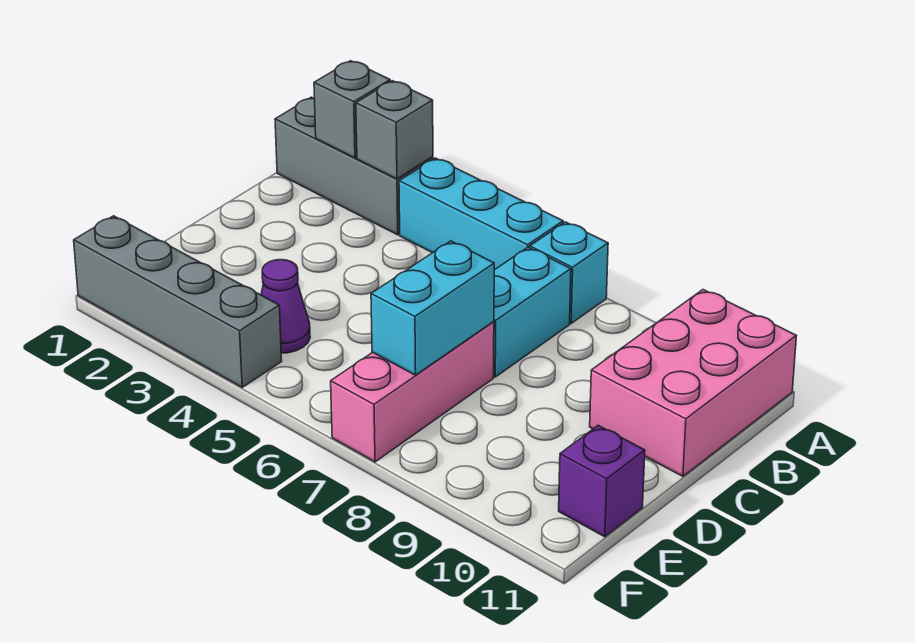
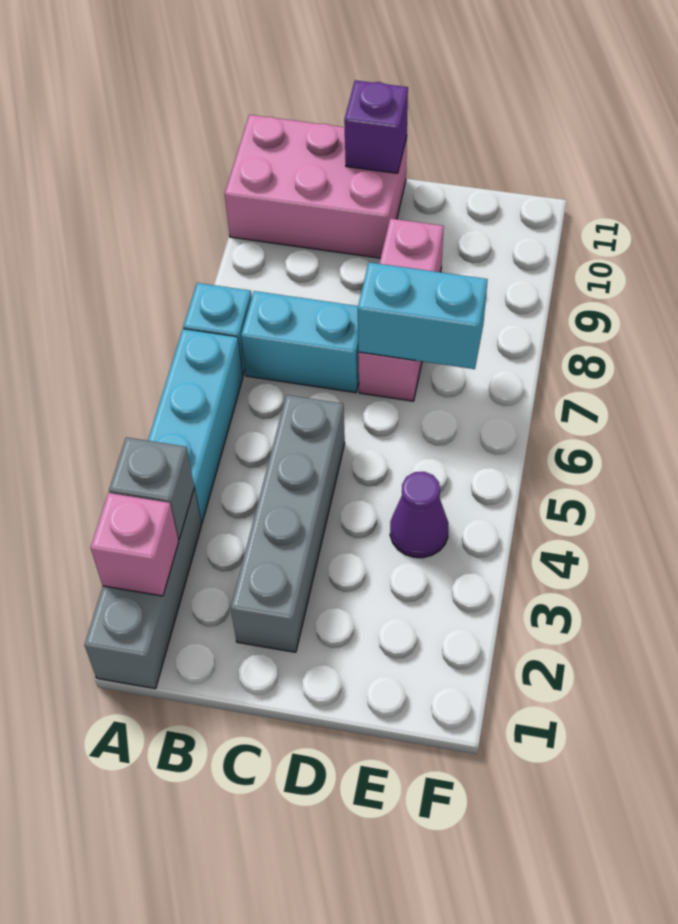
grey brick A2 level 2 -> pink brick A2 level 2
pink brick D7:F7 level 1 -> pink brick D7:D9 level 1
purple brick E11 level 1 -> purple brick C11 level 2
grey brick F1:F4 level 1 -> grey brick C2:C5 level 1

